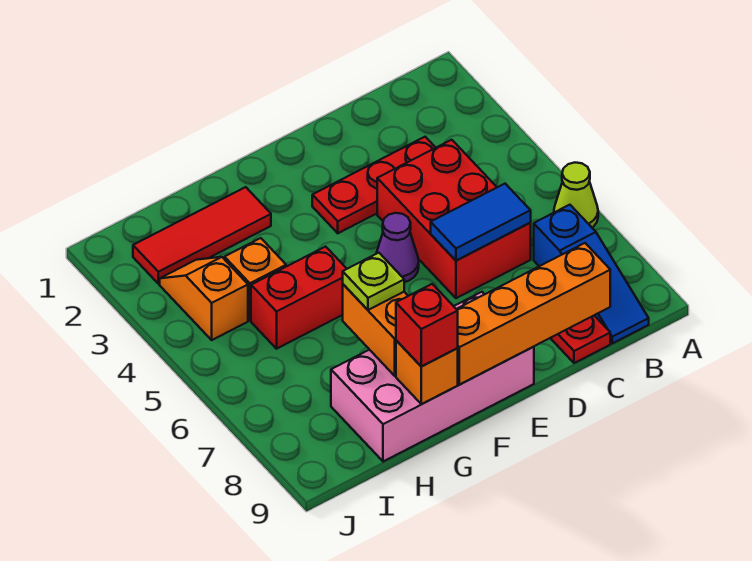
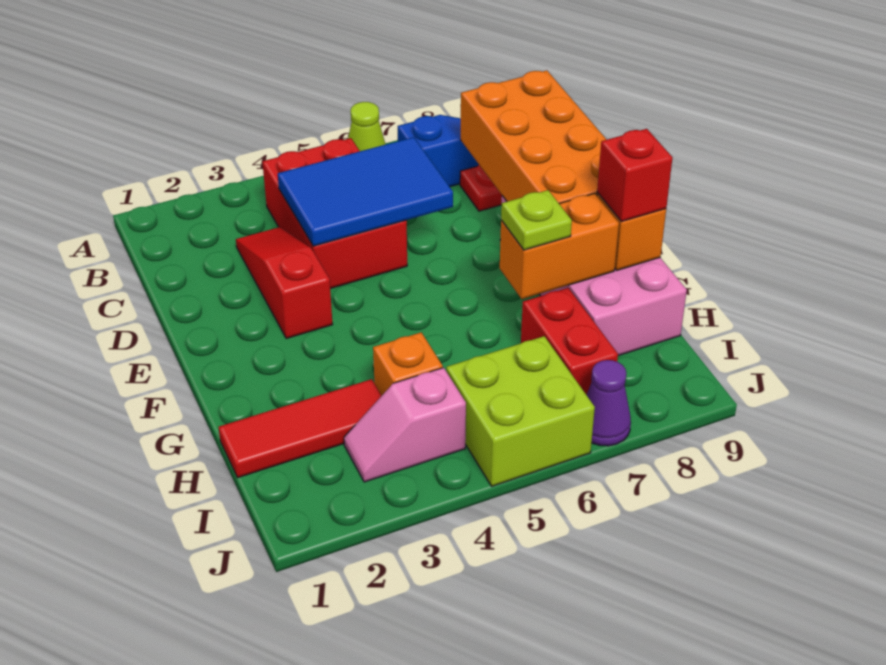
red plate C3:E3 level 1 -> red slope C3:E3 level 1 top E
red brick C4:D6 level 1 -> red brick B4:D5 level 1
blue tile C6:D6 level 2 -> blue tile C4:D6 level 2
orange brick C9:F9 level 2 -> orange brick C8:F9 level 2
purple cone E5 level 1 -> purple cone J7 level 1
red tile G2:I2 level 1 -> red tile H1:H3 level 1
red brick G5:H5 level 1 -> red brick H7:I7 level 1
orange slope I3:I4 level 1 top 4 -> pink slope I3:I4 level 1 top 4
none -> lime brick I5:J6 level 1

